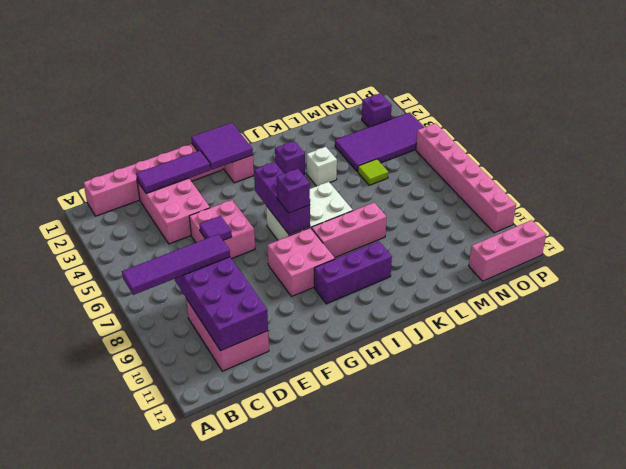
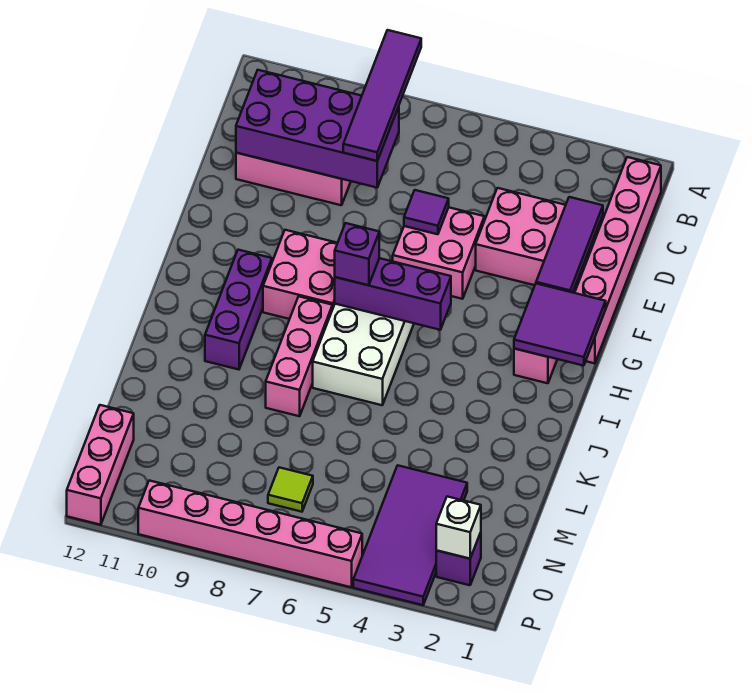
purple brick J3 level 1 -> none
white brick K4 level 1 -> white brick O2 level 2
lime tile M5 level 1 -> lime tile N7 level 1

